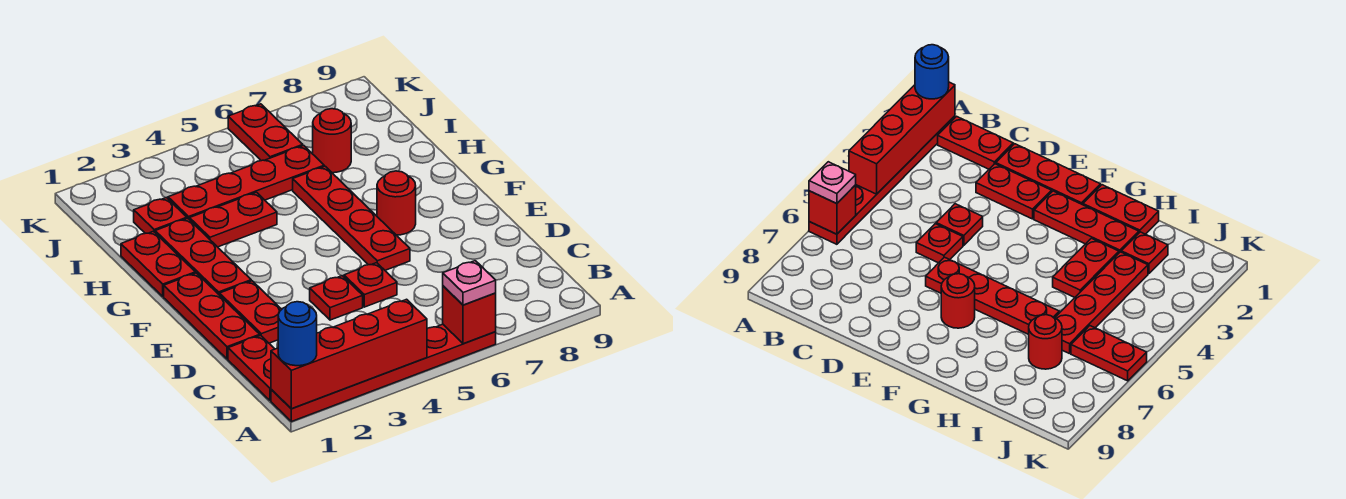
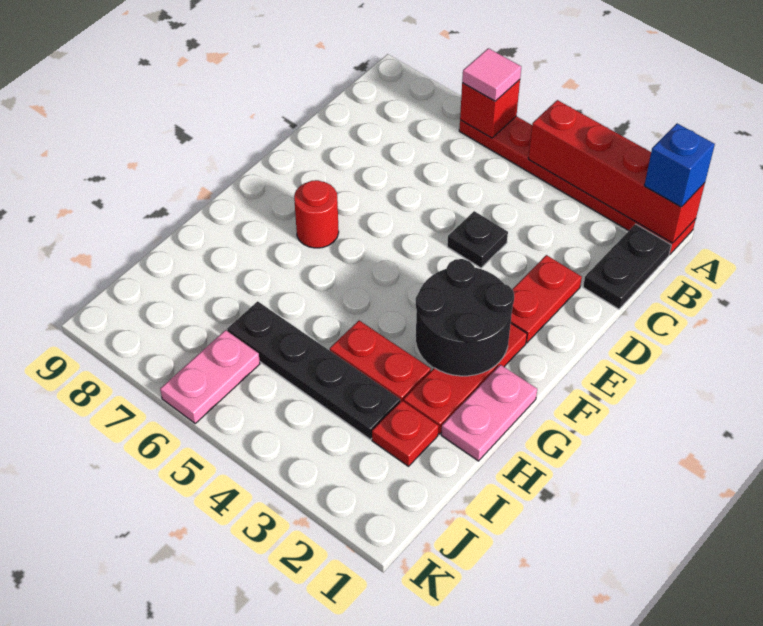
blue round brick A1 level 3 -> blue brick A1 level 3
pink plate A6 level 3 -> pink tile A6 level 3
red plate B1:C1 level 1 -> black plate B1:C1 level 1
red plate D1:F1 level 1 -> none
red plate D4 level 1 -> black plate D4 level 1
red plate D5 level 1 -> none
red plate E6:H6 level 1 -> none
none -> black round brick F2:G3 level 2
red plate G1:H1 level 1 -> pink plate G1:H1 level 1
red plate I3:I6 level 1 -> black plate I3:I6 level 1
red round brick I7 level 1 -> none
red plate J6:K6 level 1 -> pink plate J6:K6 level 1

